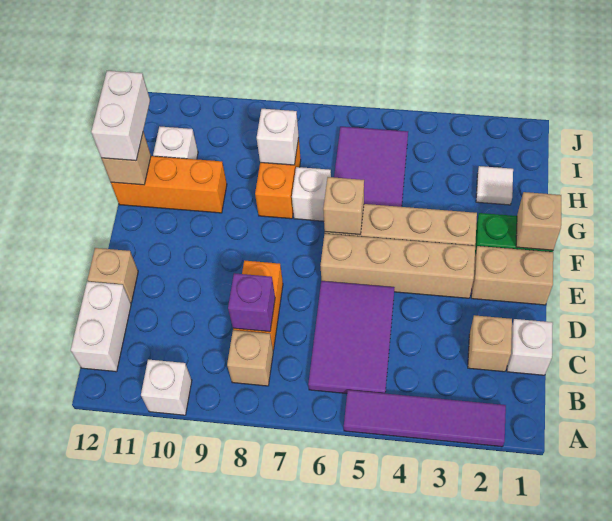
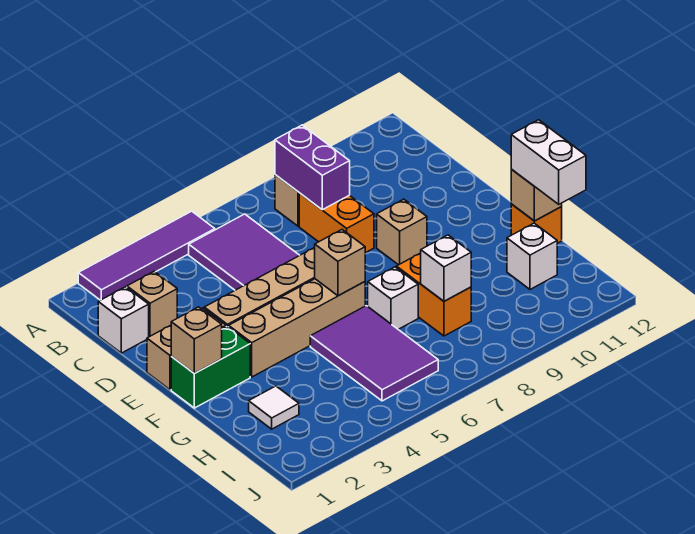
white brick A10 level 1 -> none
white brick B12:C12 level 1 -> none
purple brick C8 level 2 -> purple brick B8:C8 level 2
tan brick D12 level 1 -> tan brick E9 level 1
orange brick G10:G12 level 1 -> orange brick G12 level 1

